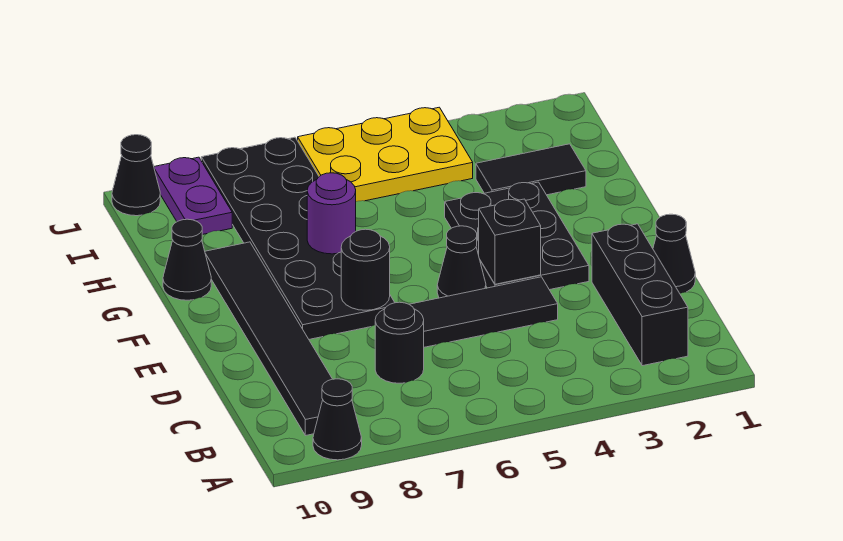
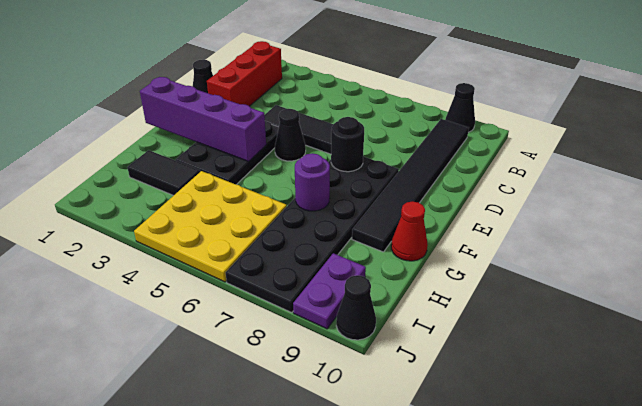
black brick B2:D2 level 1 -> red brick B2:D2 level 1
black round brick C7 level 1 -> none
black brick E4 level 2 -> none
none -> purple brick F1:F4 level 2
black cone G10 level 1 -> red cone G10 level 1
yellow plate I4:J6 level 1 -> yellow plate H4:J6 level 1

